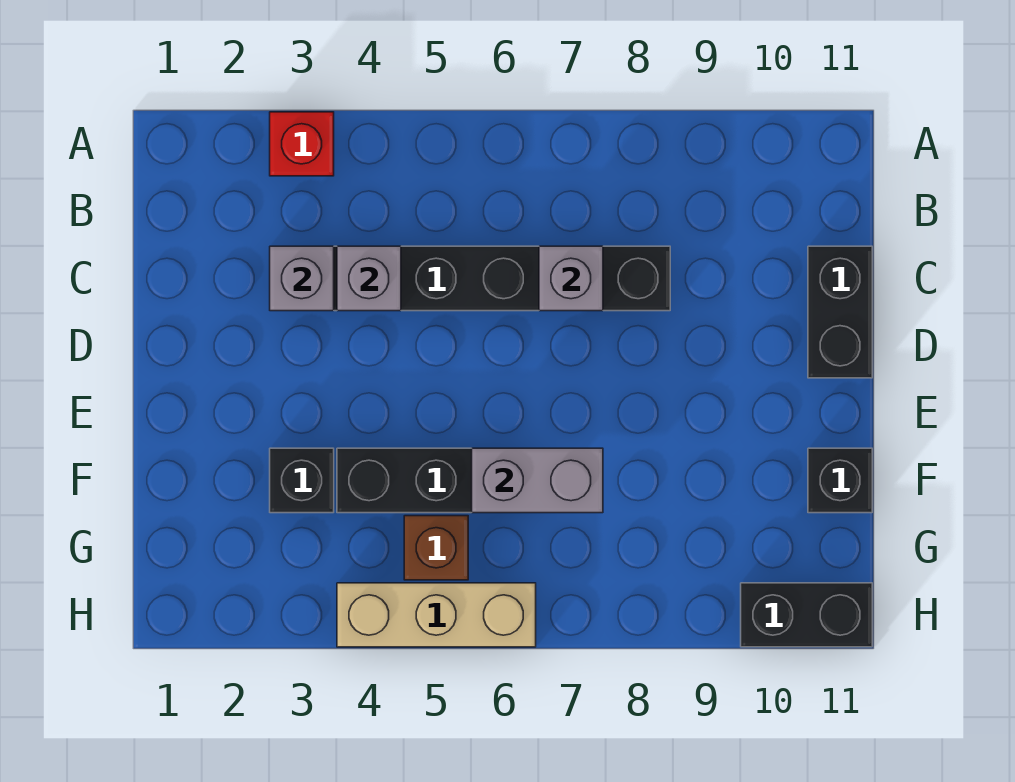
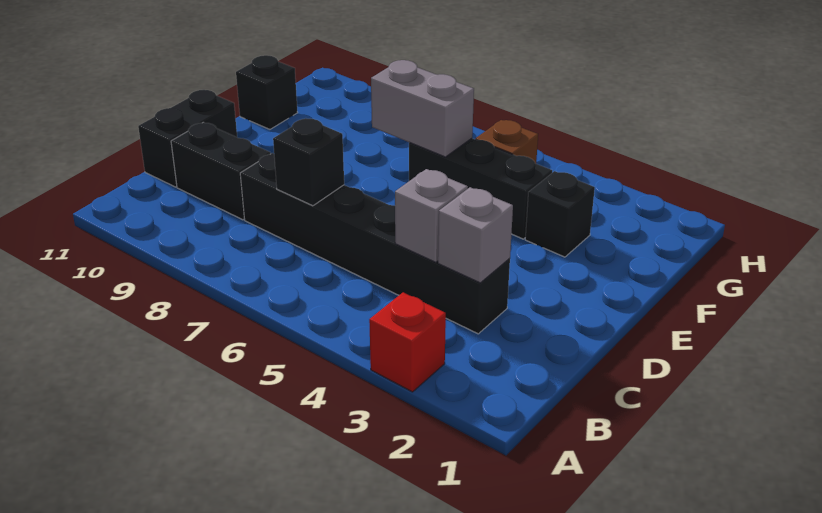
grey brick C7 level 2 -> black brick C7 level 2
tan brick H4:H6 level 1 -> none
black brick H10:H11 level 1 -> black brick C9:C10 level 1

